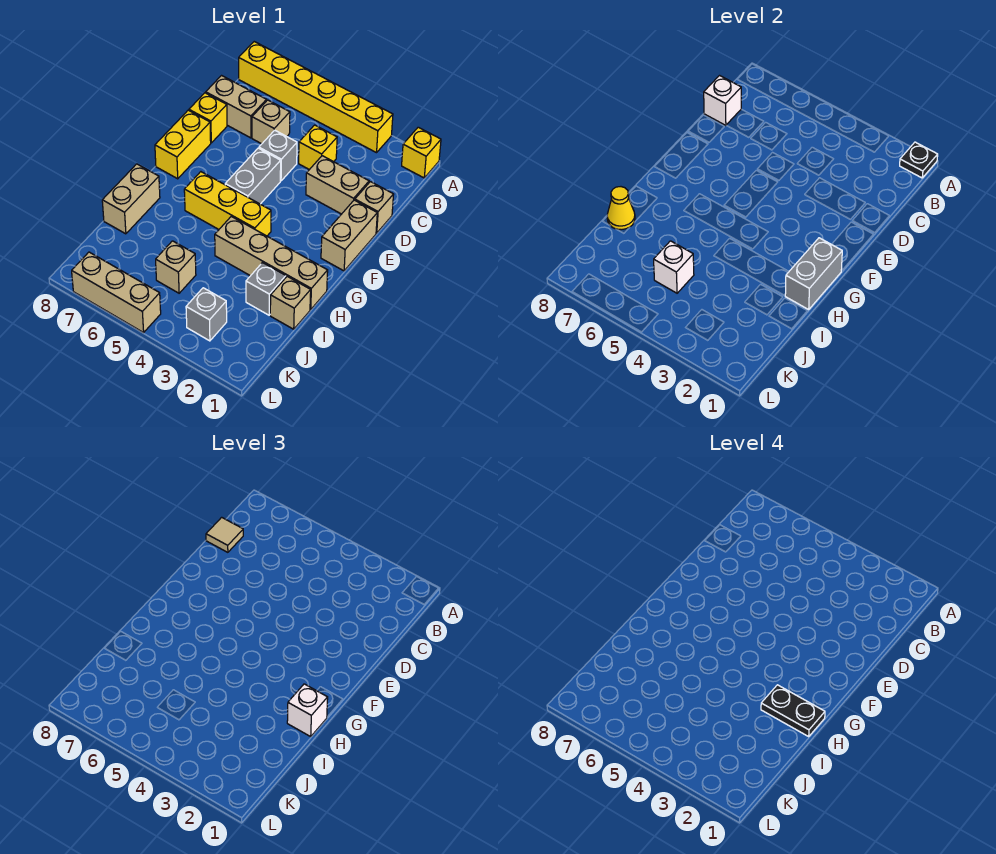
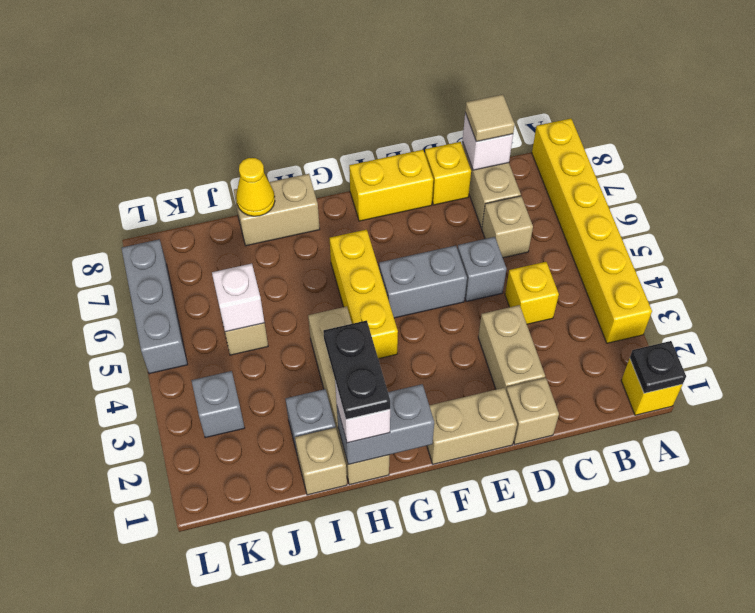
tan brick L5:L7 level 1 -> grey brick L5:L7 level 1

